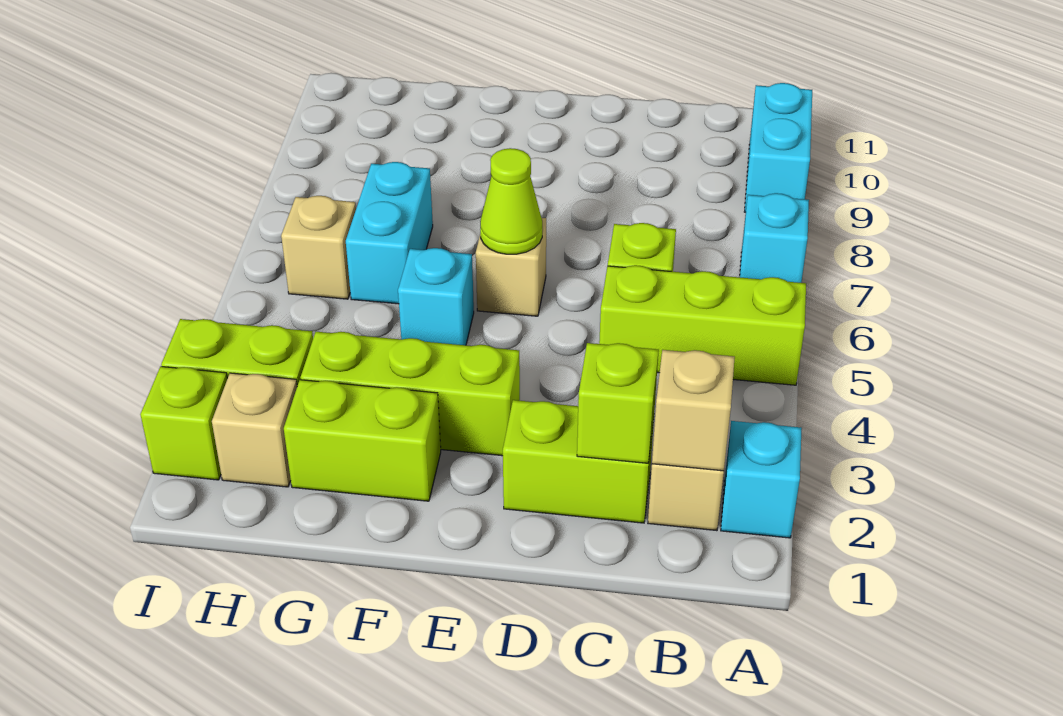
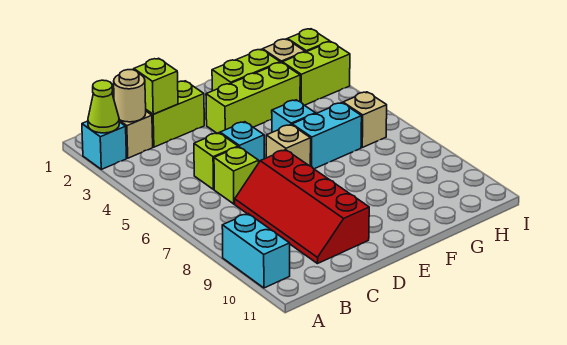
lime brick A5:C5 level 1 -> lime brick C5 level 1
cyan brick A7 level 1 -> cyan brick D5 level 1
tan brick B2 level 2 -> tan round brick B2 level 2
none -> red slope C7:D10 level 1 top D
lime cone E6 level 2 -> lime cone A2 level 2
cyan brick G6:G7 level 1 -> cyan brick F6:G6 level 1

